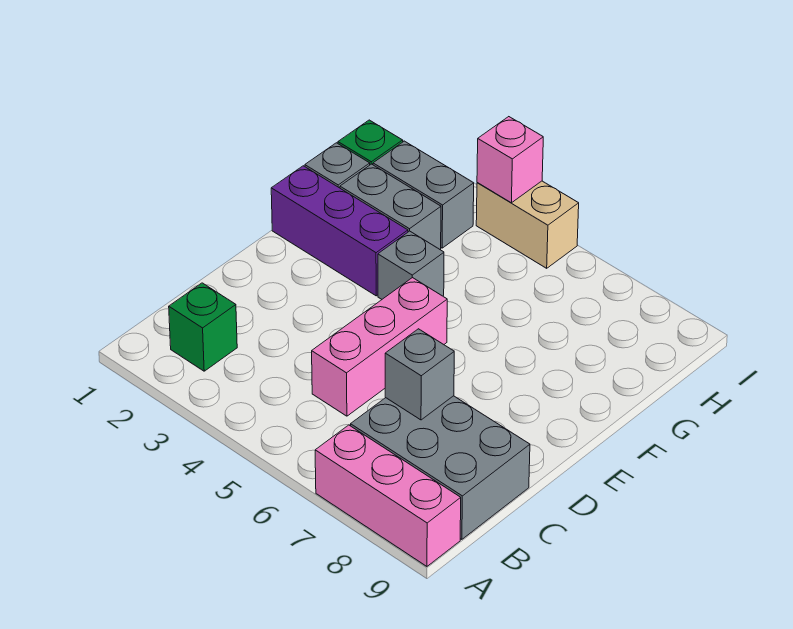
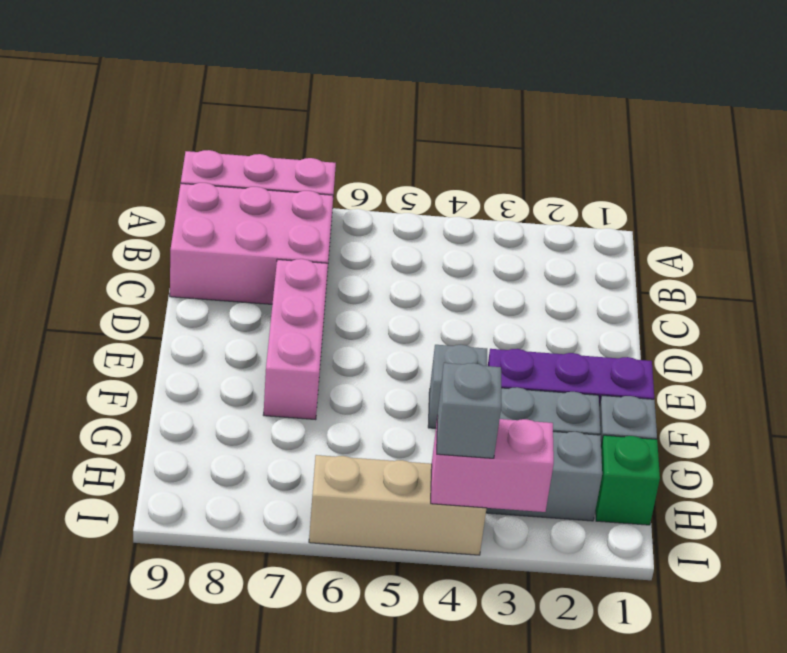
green brick B2 level 1 -> none
grey brick B7:C9 level 1 -> pink brick B7:C9 level 1
pink brick C5:E5 level 1 -> pink brick D7:F7 level 1
grey brick C7 level 2 -> grey brick I4 level 3
tan brick I4:I5 level 1 -> tan brick I4:I6 level 1
pink brick I4 level 2 -> pink brick I3:I4 level 2

